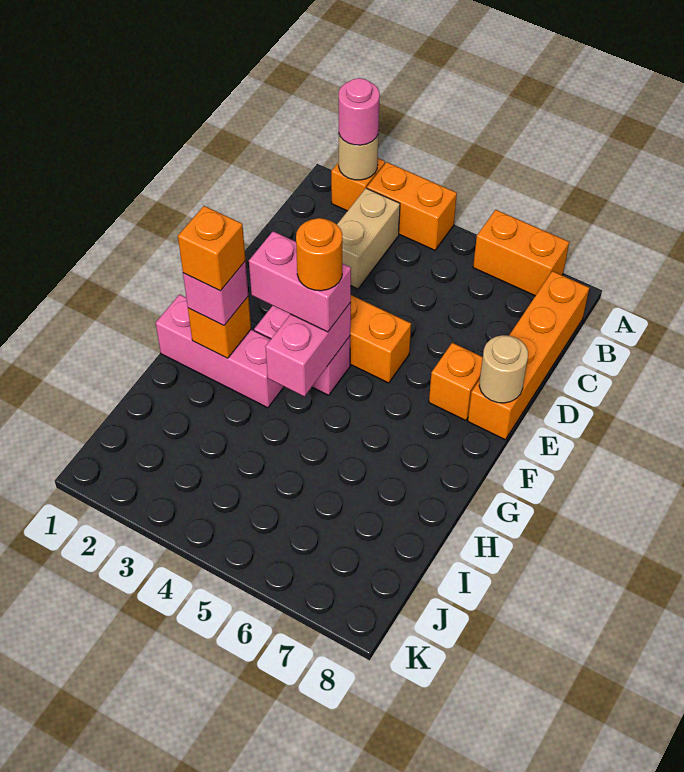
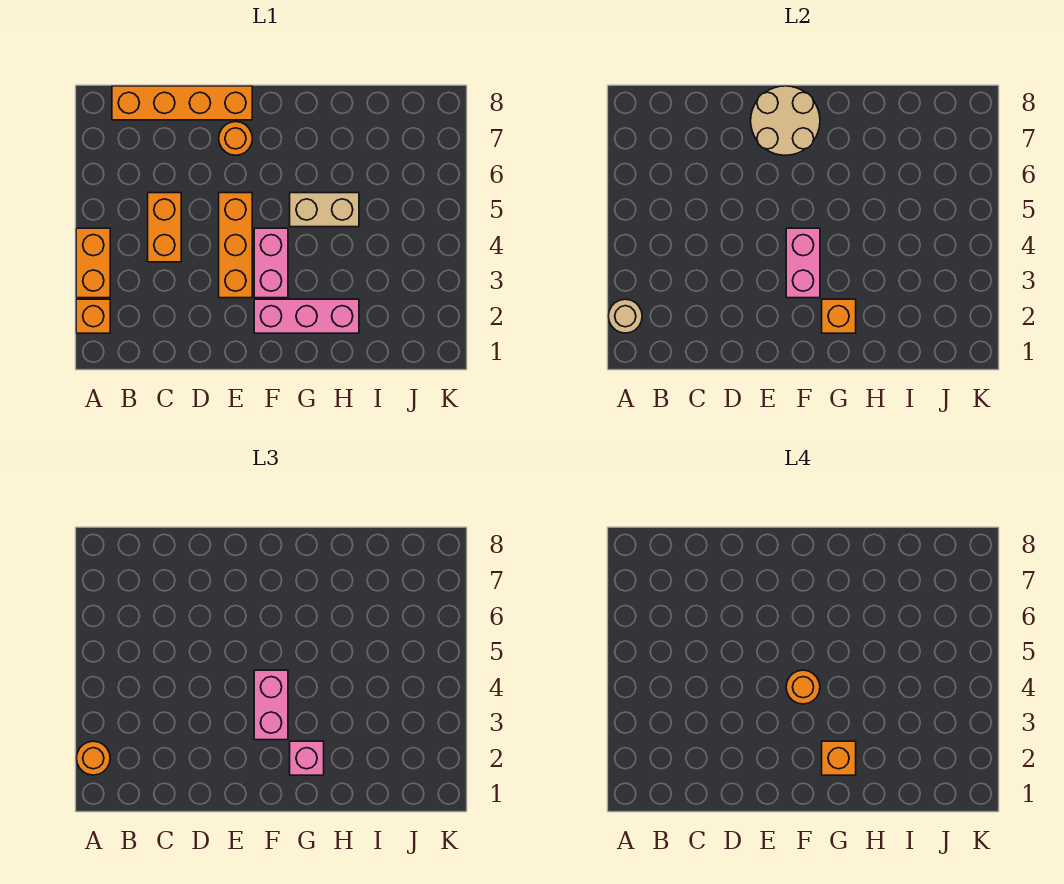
pink round brick A2 level 3 -> orange round brick A2 level 3
orange brick A6:A7 level 1 -> orange brick C4:C5 level 1
tan brick B3:C3 level 1 -> tan brick G5:H5 level 1
orange brick E7 level 1 -> orange round brick E7 level 1
tan round brick E8 level 2 -> tan round brick E7:F8 level 2
pink brick F4:G4 level 2 -> pink brick F3:F4 level 2
pink brick G1:G3 level 1 -> pink brick F2:H2 level 1

